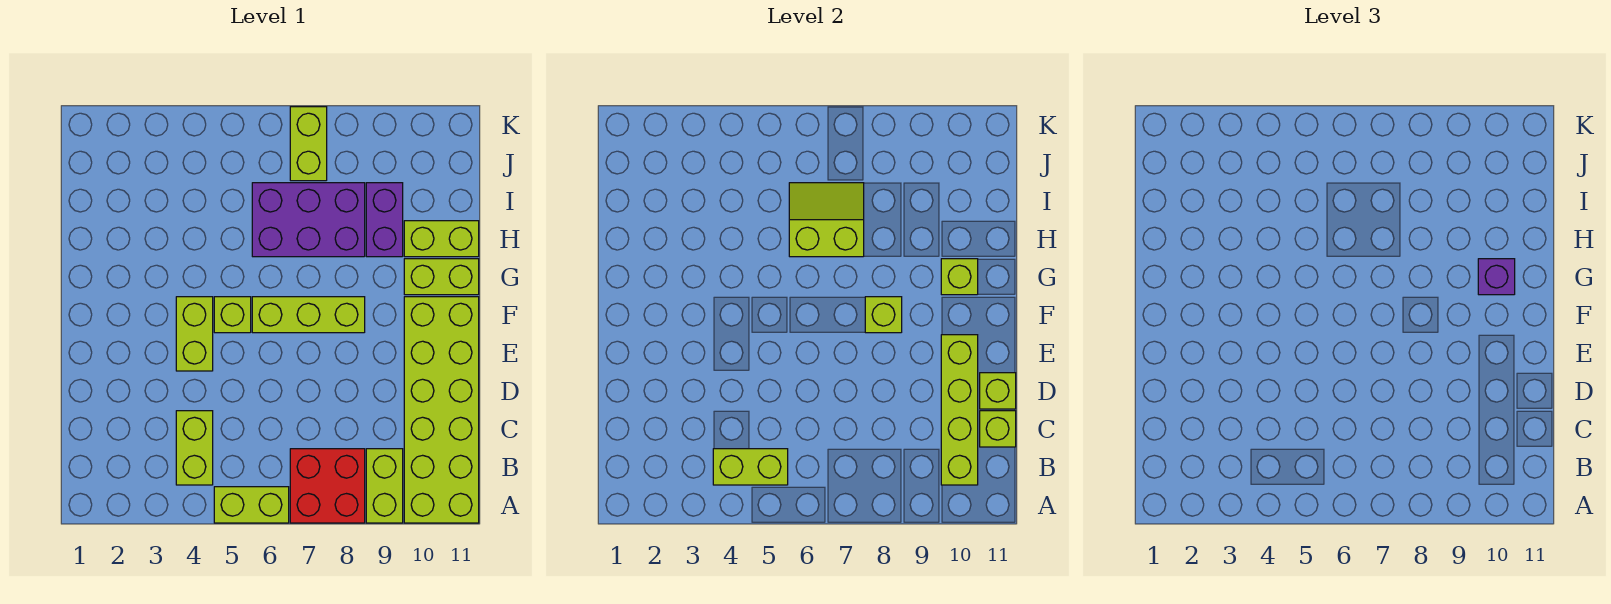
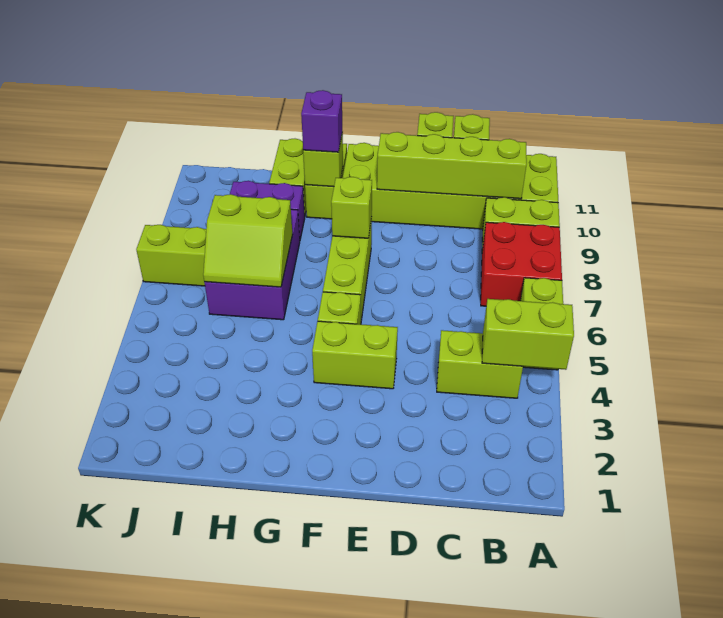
lime brick B4:B5 level 2 -> lime brick A4:B4 level 2
lime slope H6:I7 level 2 top H -> lime slope H6:I7 level 2 top 7

